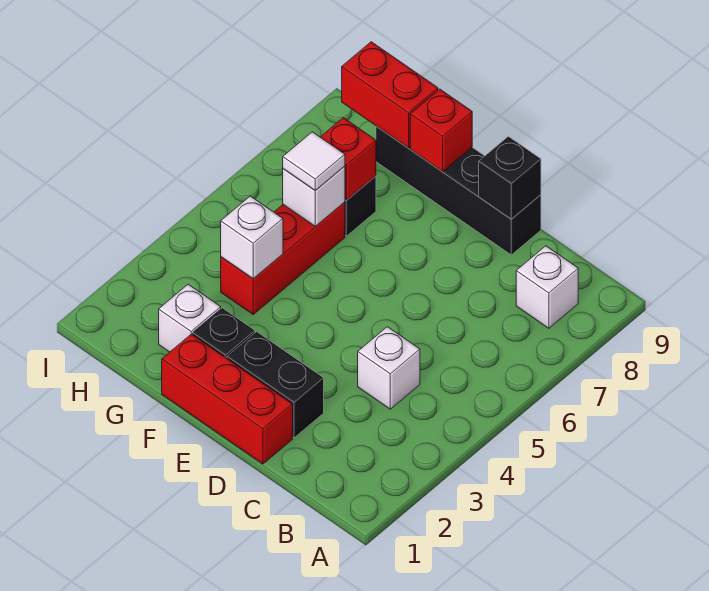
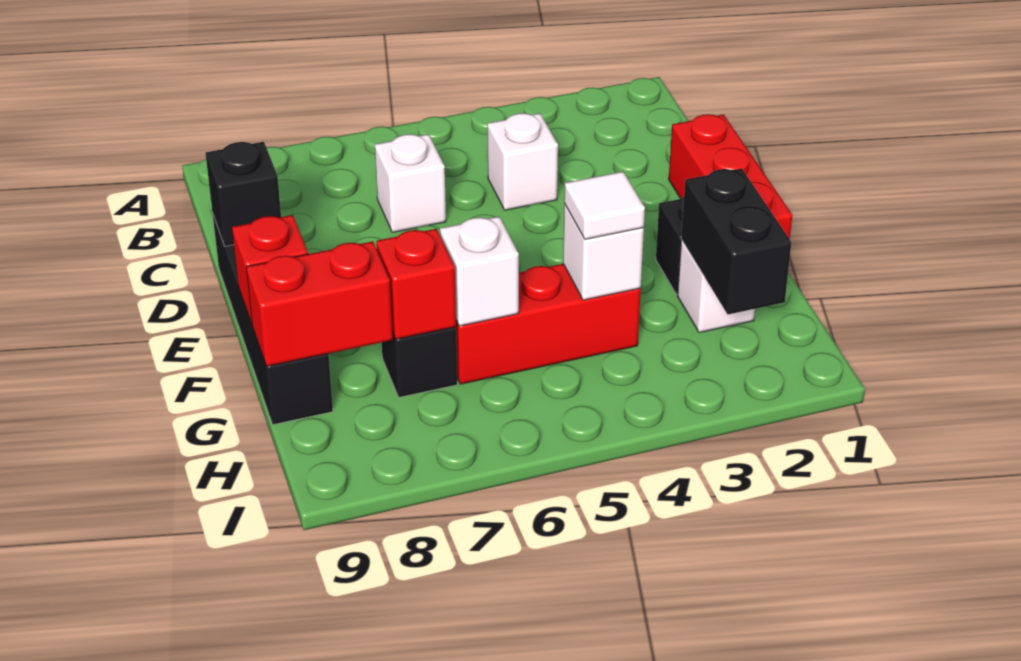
white brick B8 level 1 -> white brick C6 level 1
black brick D2:E2 level 1 -> black brick G2:H2 level 2
white tile G6 level 3 -> white tile G4 level 3
red brick G9:H9 level 2 -> red brick G8:G9 level 2

